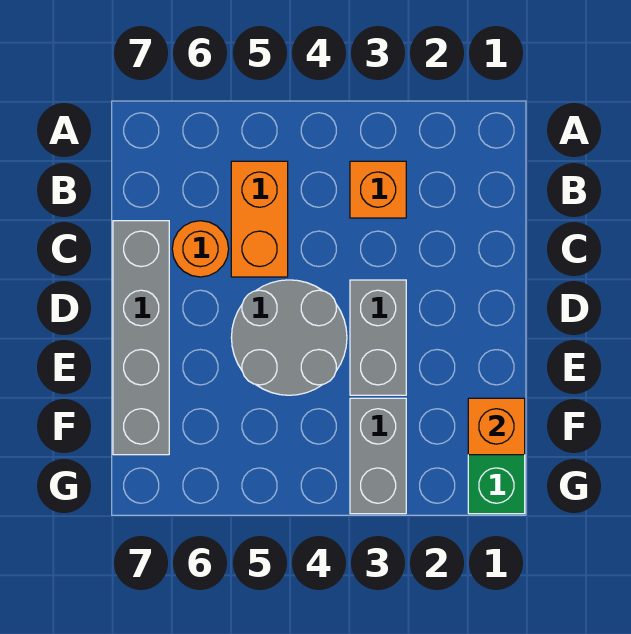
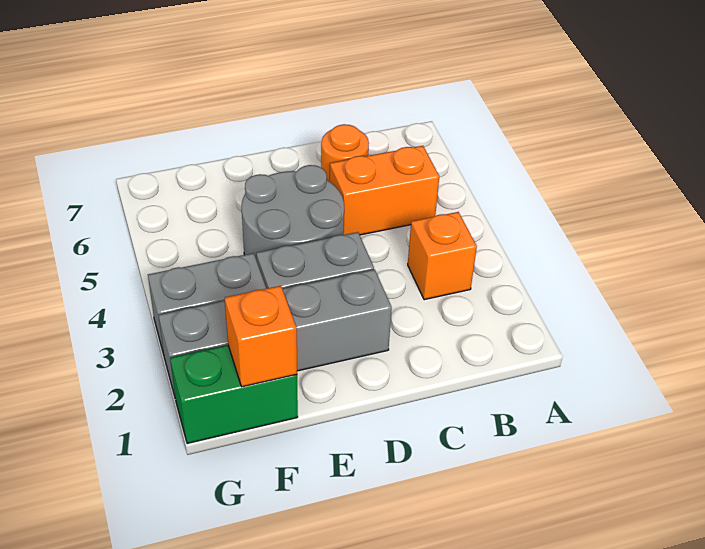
grey brick C7:F7 level 1 -> grey brick D2:G2 level 1

